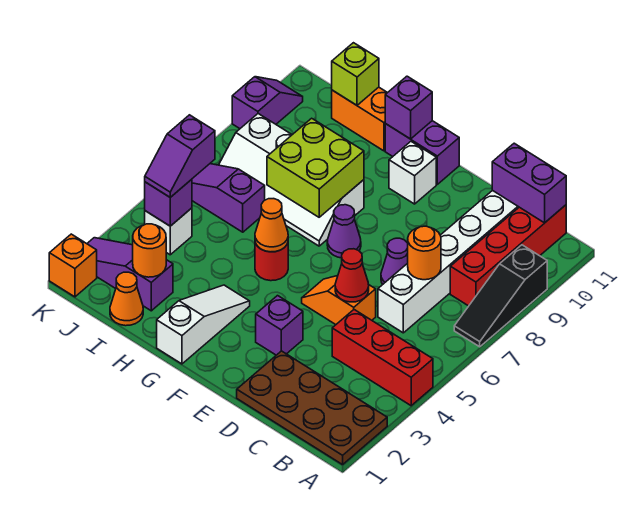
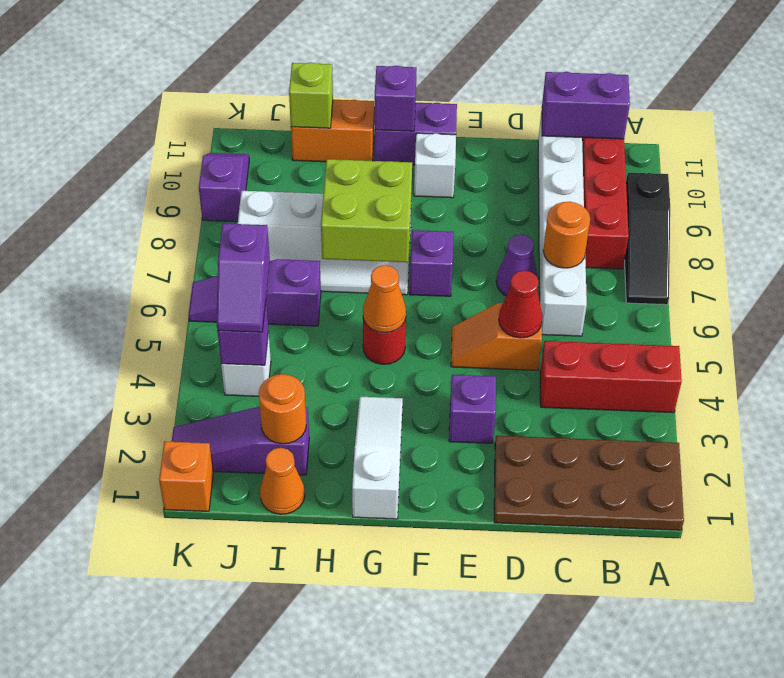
purple cone F7 level 1 -> purple brick F7 level 1

